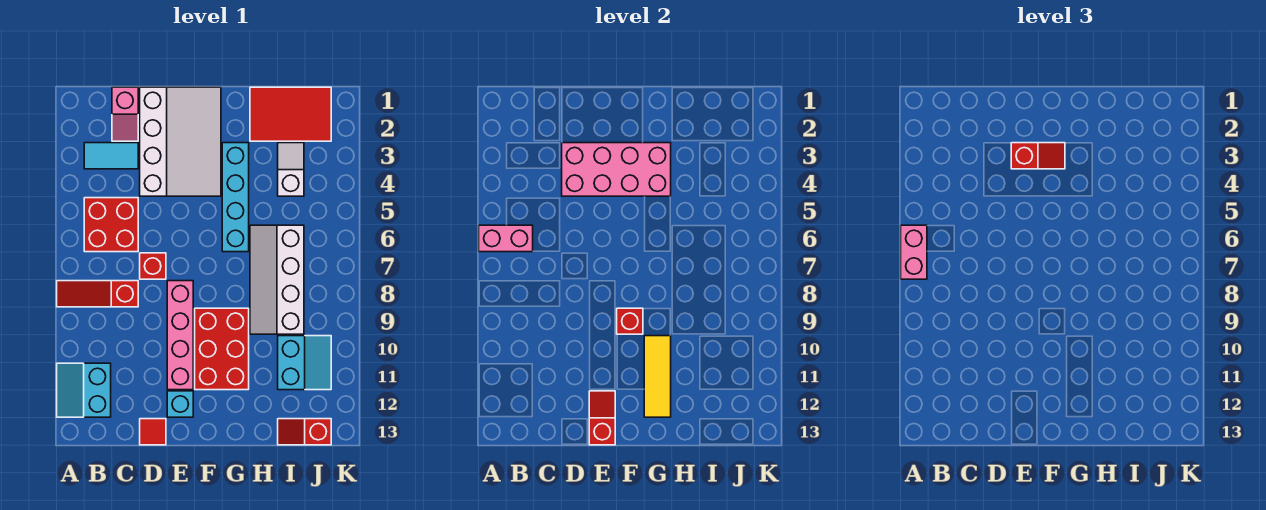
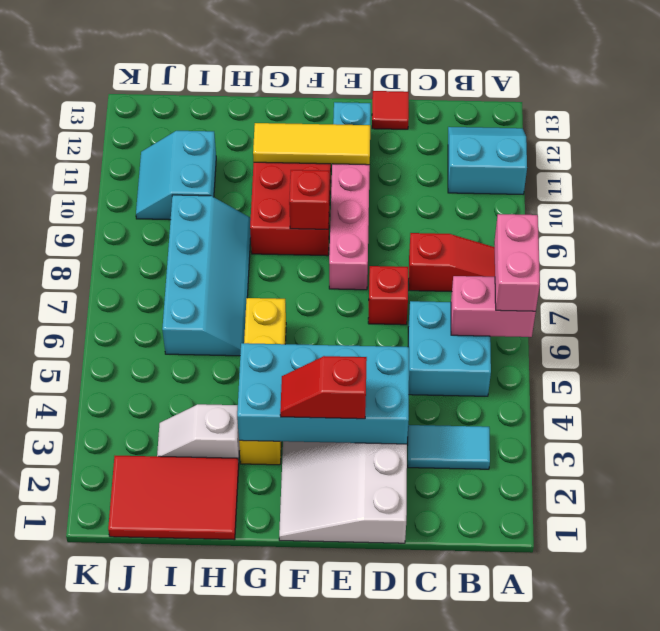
cyan slope A11:B12 level 1 top B -> cyan slope A11:B12 level 1 top 11
red brick B5:C6 level 1 -> cyan brick B5:C6 level 1
pink slope C1:C2 level 1 top 1 -> none
pink brick D3:G4 level 2 -> cyan brick D3:G4 level 2
red slope E12:E13 level 2 top 13 -> none
cyan brick G3:G6 level 1 -> yellow brick G3:G6 level 1
yellow tile G10:G12 level 2 -> yellow tile E11:G11 level 2
white slope H6:I9 level 1 top I -> cyan slope H6:I9 level 1 top I
white slope I3:I4 level 1 top 4 -> white slope H3:I3 level 1 top H
red slope I13:J13 level 1 top J -> none

